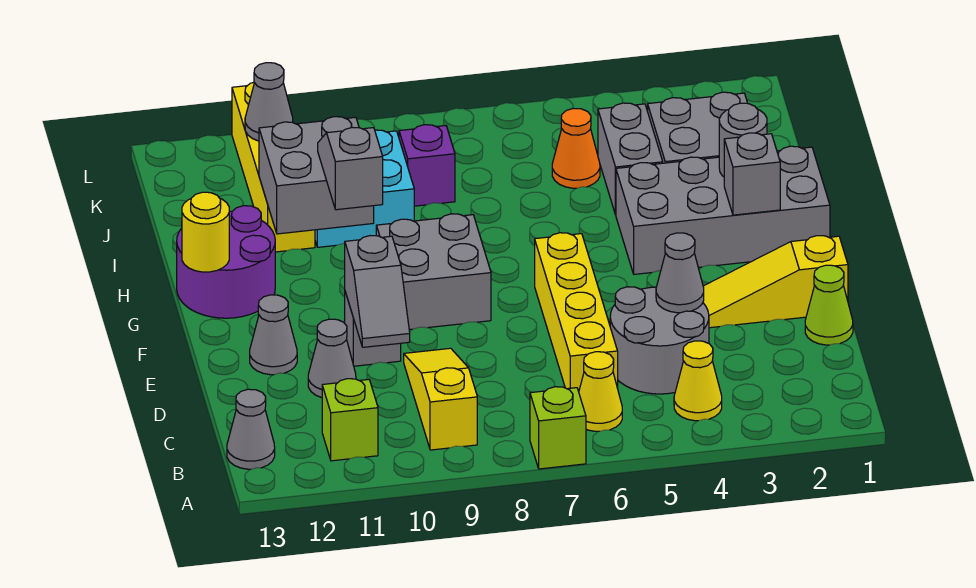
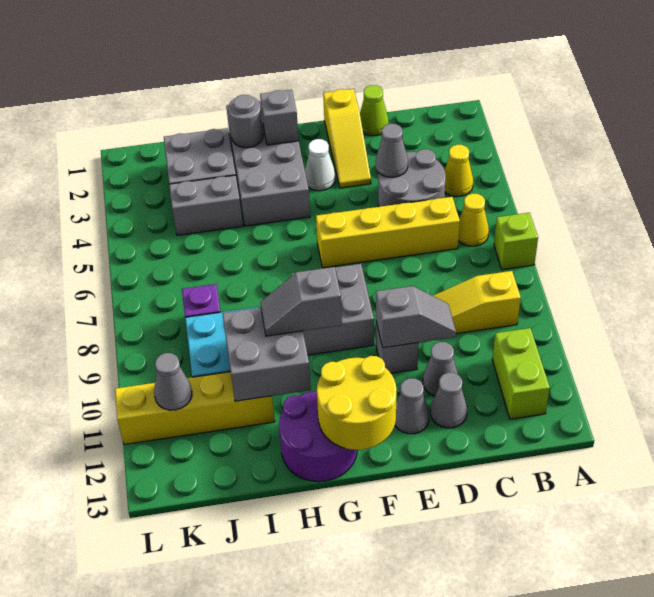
lime brick B11 level 1 -> lime brick B11:B12 level 1
grey cone B13 level 1 -> grey cone D12 level 1
none -> white cone F3 level 1
yellow round brick G13 level 2 -> yellow round brick F12:G13 level 2
orange cone J5 level 1 -> none

